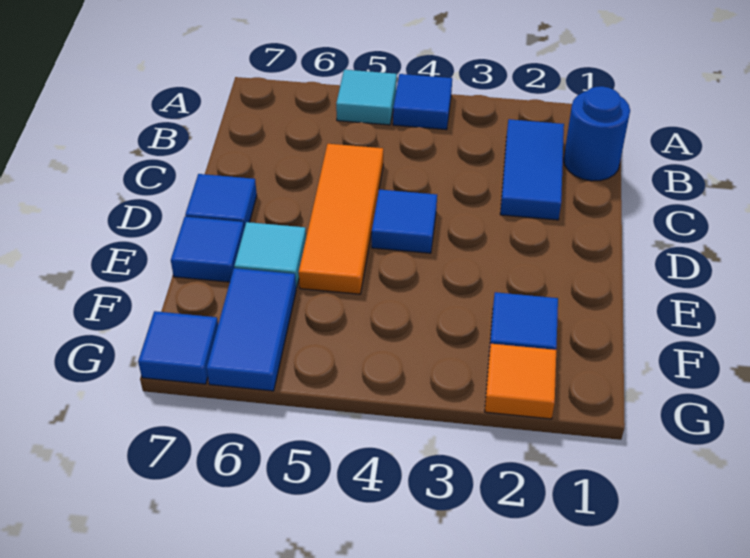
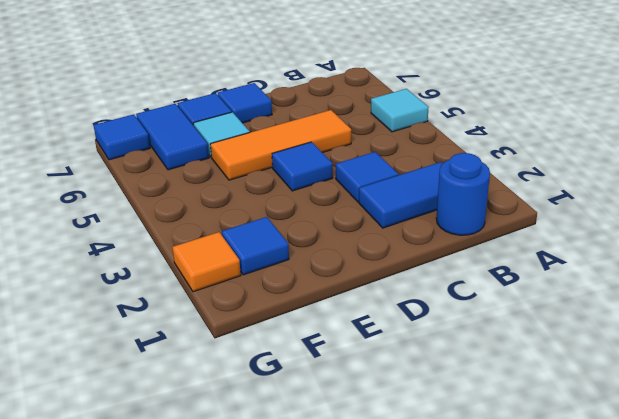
blue tile A4 level 1 -> blue tile C3 level 1
blue tile F6:G6 level 1 -> blue tile F6:F7 level 1

